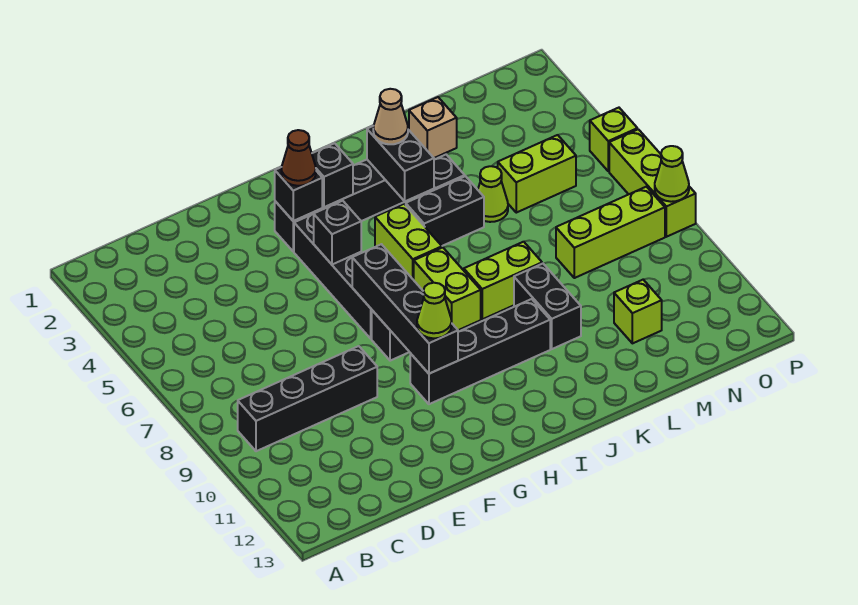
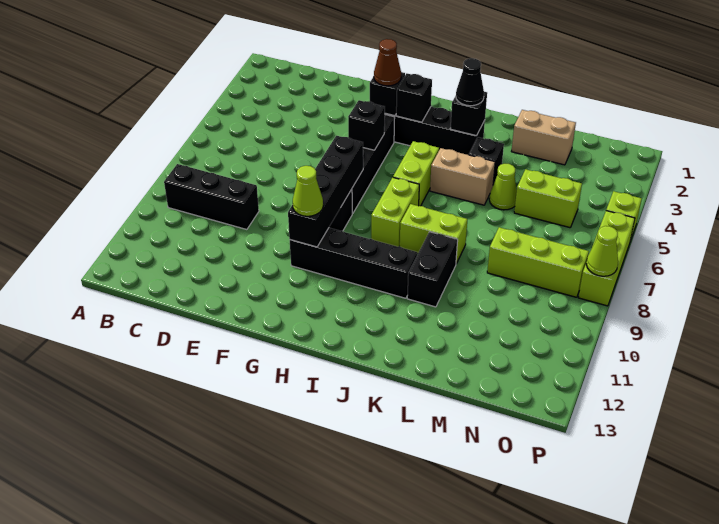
black brick B9:E9 level 1 -> black brick B9:D9 level 1
black brick J3:J4 level 2 -> black brick J3 level 2
tan cone J3 level 3 -> black cone J3 level 3
black brick J5:K5 level 1 -> tan brick J5:K5 level 1
tan brick L2 level 1 -> tan brick L2:M2 level 1
lime brick M11 level 1 -> none

